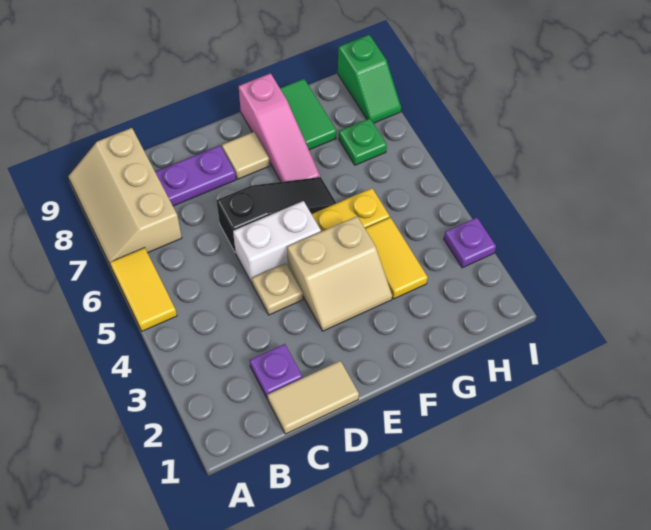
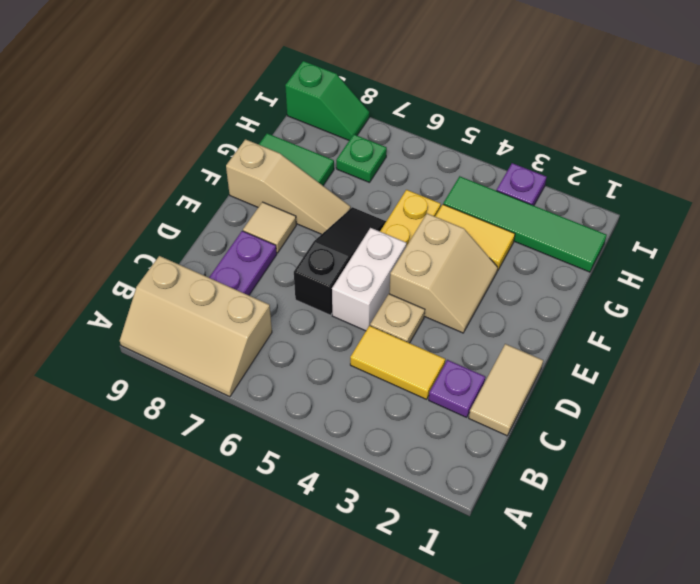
yellow tile A5:A6 level 1 -> yellow tile C3:C4 level 1
pink slope F7:F9 level 1 top 9 -> tan slope F7:F9 level 1 top 9
none -> green tile H1:H4 level 1

